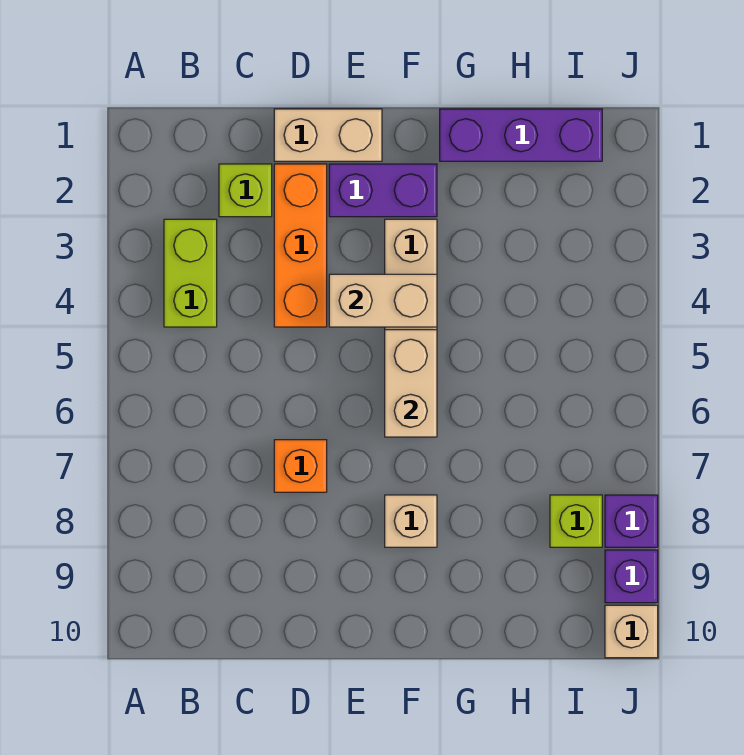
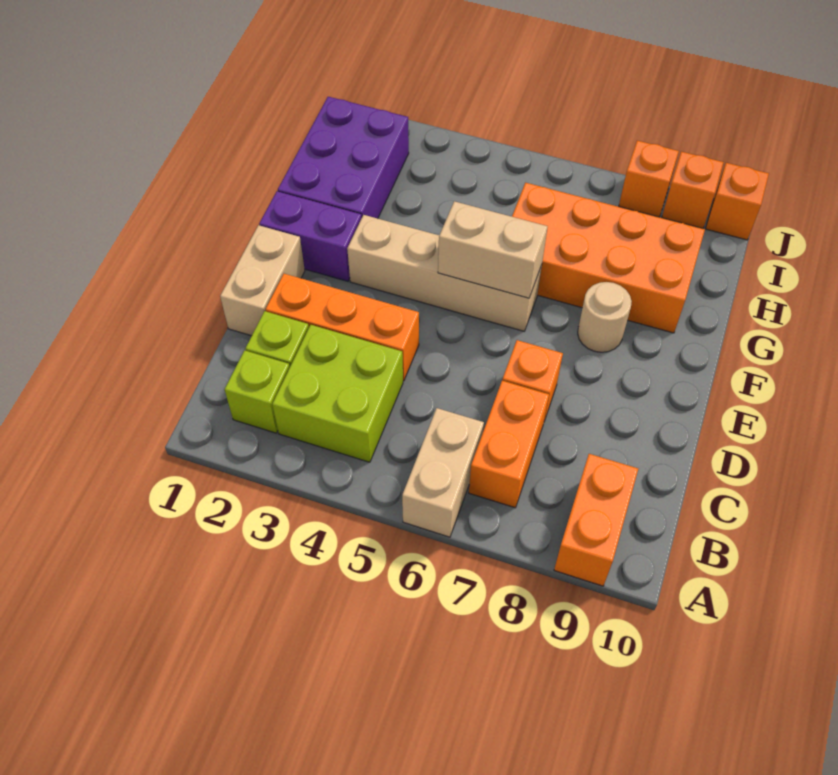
none -> orange brick A9:B9 level 1
lime brick B3:B4 level 1 -> lime brick B3:C4 level 1
none -> orange brick B7:C7 level 1
purple brick E2:F2 level 1 -> purple brick F1:F2 level 1
tan brick E4:F4 level 2 -> tan brick A6:B6 level 1
tan brick F8 level 1 -> tan round brick F8 level 1
purple brick G1:I1 level 1 -> purple brick G1:I2 level 1
none -> orange brick G6:H9 level 1
lime brick I8 level 1 -> lime brick B2 level 1
purple brick J8 level 1 -> orange brick J8 level 1
purple brick J9 level 1 -> orange brick J9 level 1
tan brick J10 level 1 -> orange brick J10 level 1

